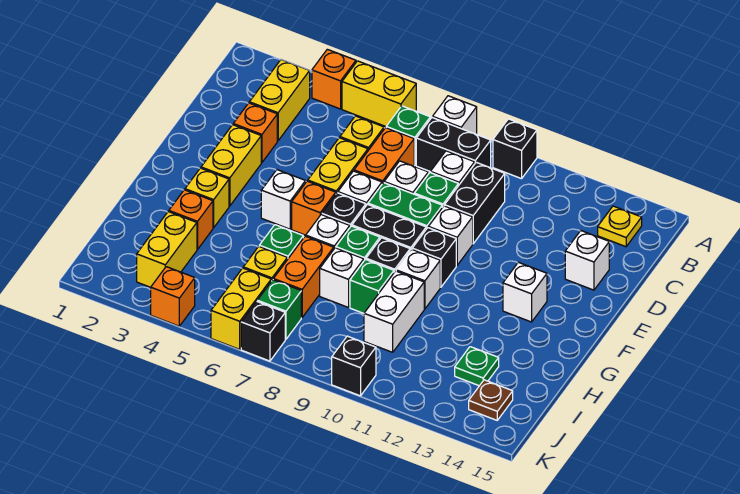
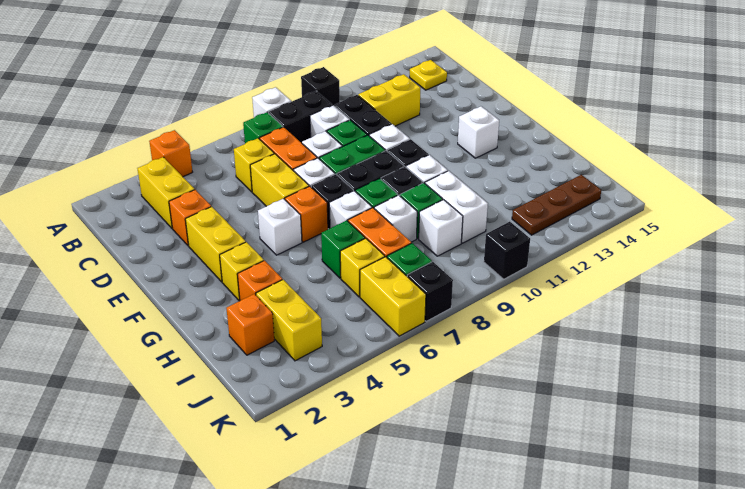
yellow brick A5:A6 level 1 -> yellow brick C11:C12 level 1
white brick D14 level 1 -> white brick I9 level 1
green plate I13 level 1 -> none
brown plate J14 level 1 -> brown plate J12:J14 level 1
orange brick K4 level 1 -> orange brick I2 level 1

